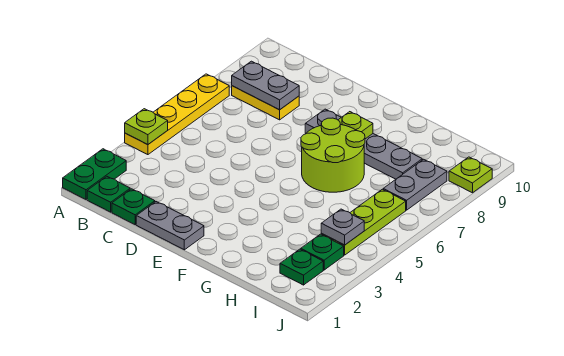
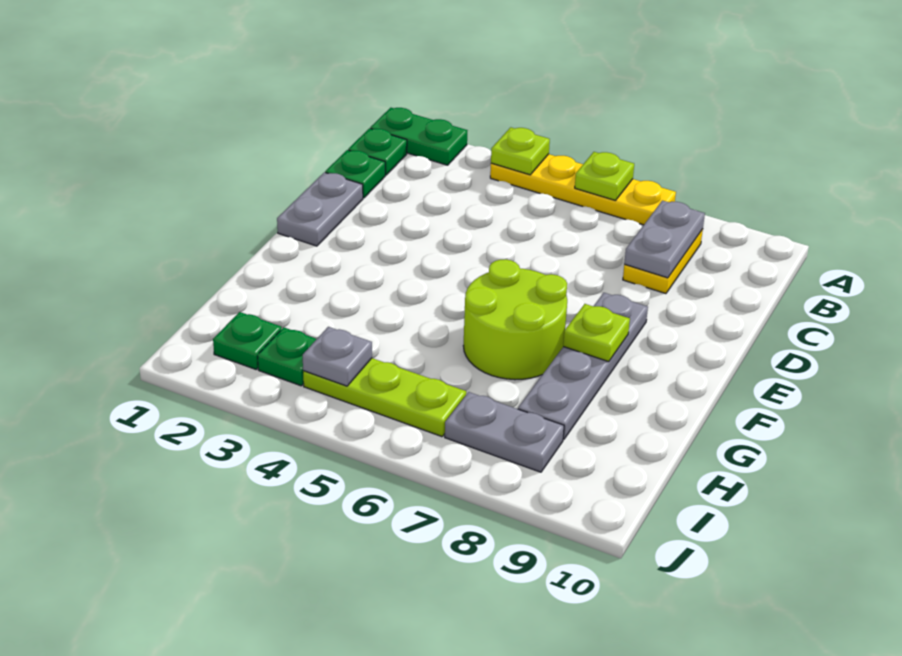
lime plate J9 level 1 -> lime plate A6 level 2

